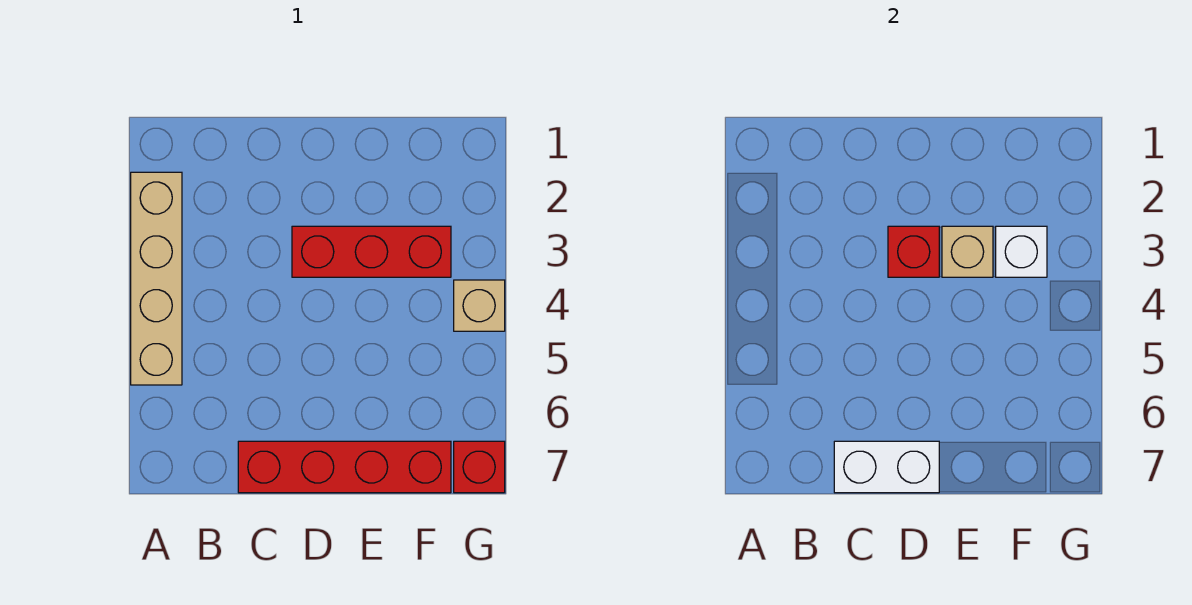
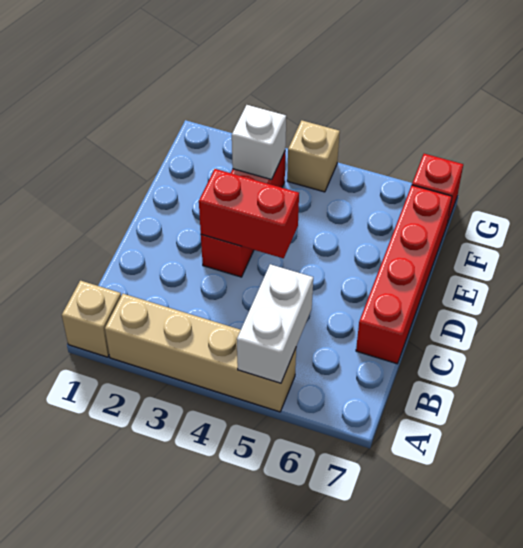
white brick C7:D7 level 2 -> white brick A5:B5 level 2
red brick D3 level 2 -> red brick D3:D4 level 2
tan brick E3 level 2 -> tan brick A1 level 1

